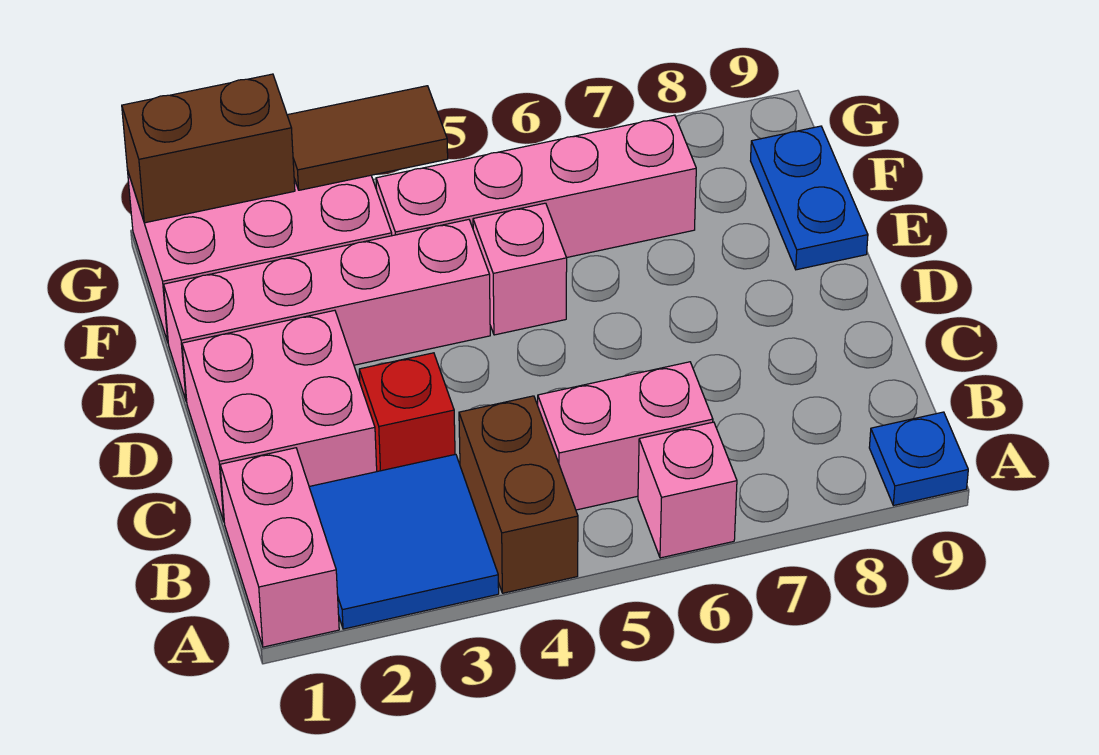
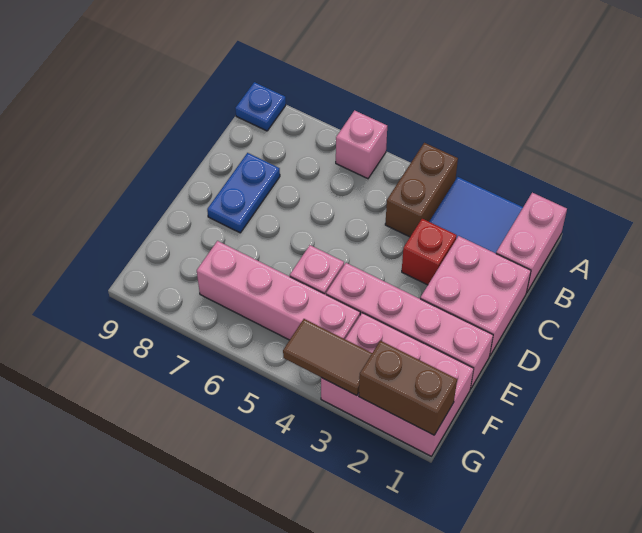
pink brick B5:B6 level 1 -> none
blue plate E9:F9 level 1 -> blue plate C8:D8 level 1

